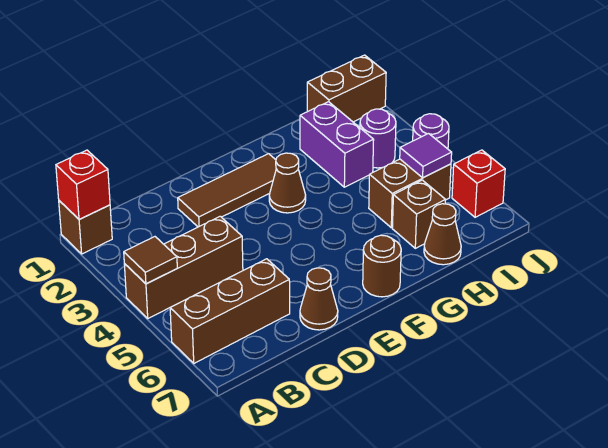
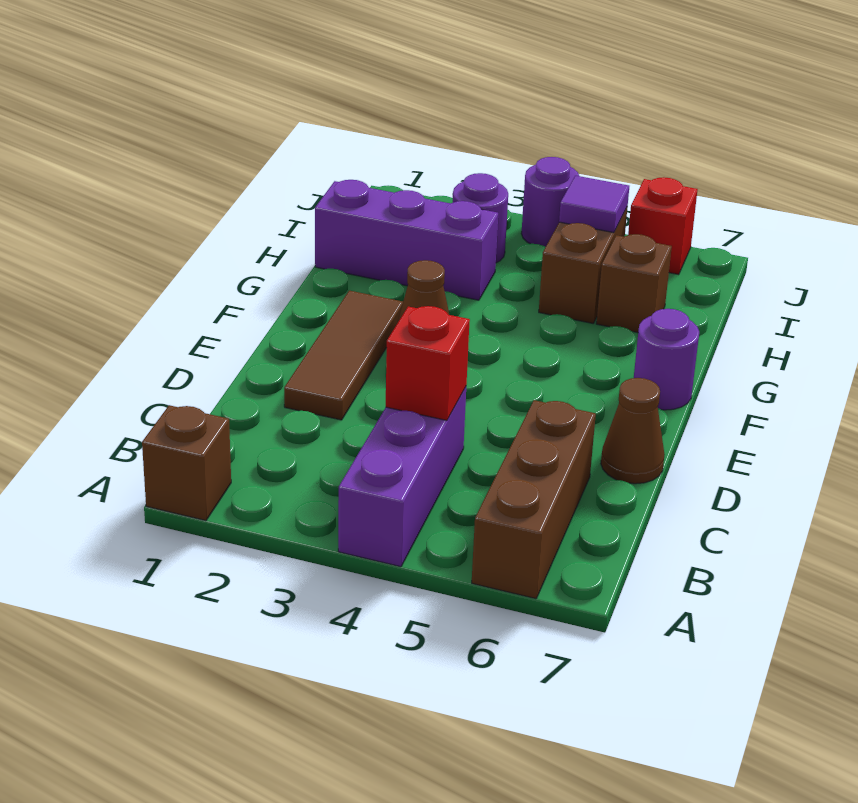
red brick A1 level 2 -> red brick C4 level 2
brown brick A4:C4 level 1 -> purple brick A4:C4 level 1
brown tile A4 level 2 -> none
brown round brick F7 level 1 -> purple round brick F7 level 1
purple brick H2:H3 level 1 -> purple brick H1:H3 level 1
brown cone H7 level 1 -> none
brown brick I1:J1 level 1 -> none

